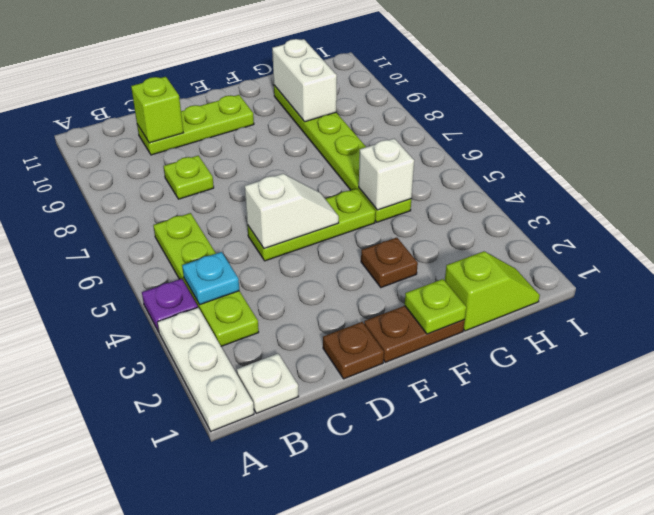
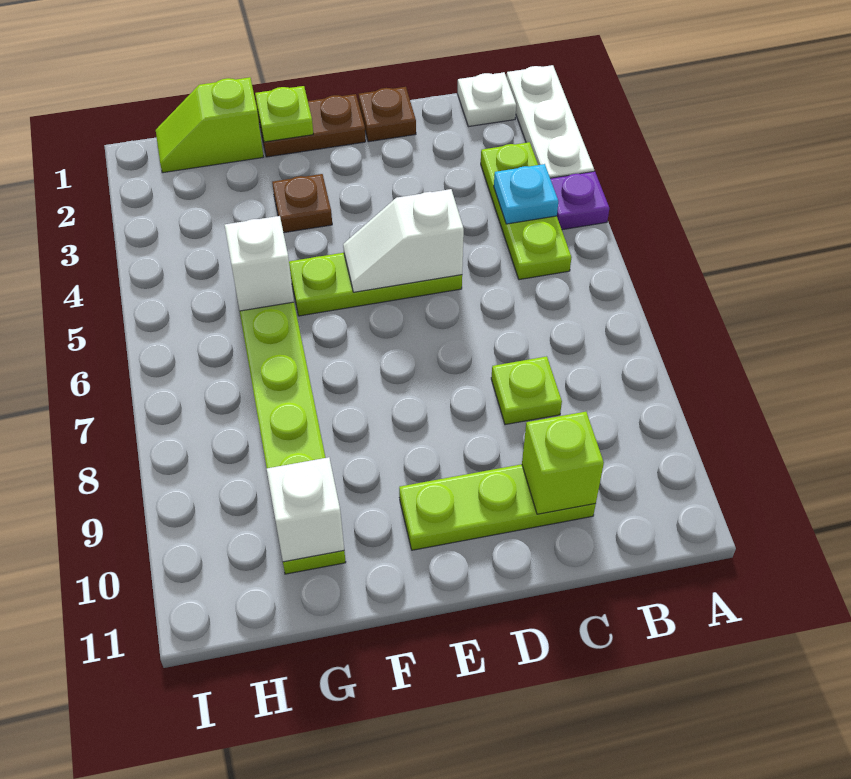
lime plate B3:B6 level 1 -> lime plate B3:B5 level 1
white brick G9:G10 level 2 -> white brick G10 level 2

